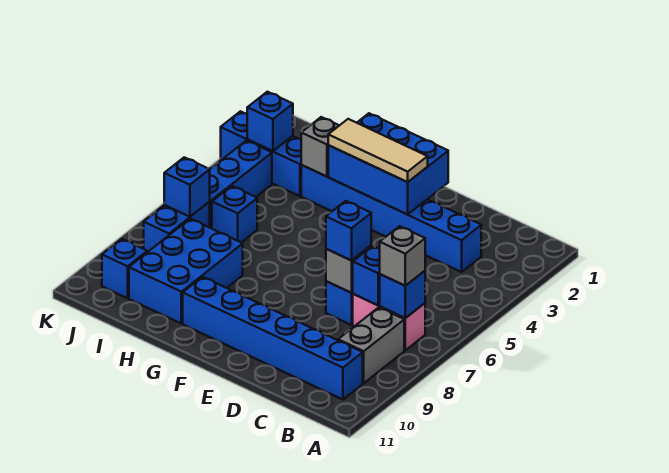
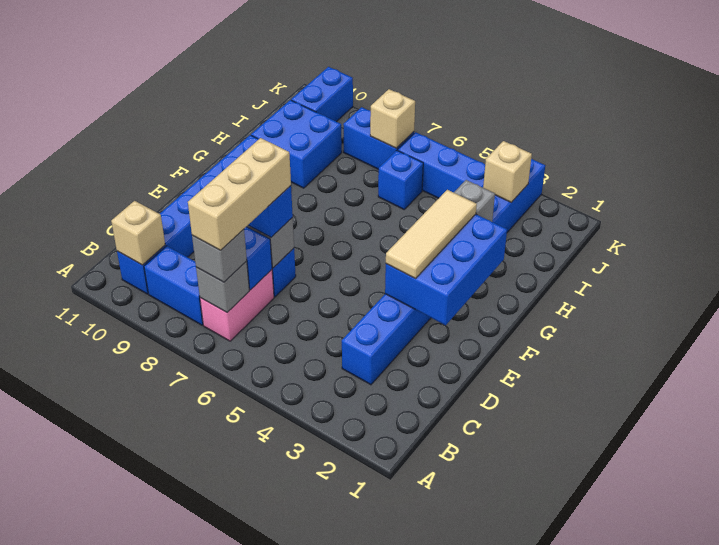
blue brick B7 level 2 -> grey brick B7 level 2
none -> tan brick B7:D7 level 4
grey brick B8:B9 level 1 -> blue brick B8:B9 level 1
none -> tan brick B10 level 2
blue brick H8:I10 level 1 -> blue brick H9:I10 level 1
blue brick J3 level 2 -> tan brick J3 level 2
blue brick J7 level 2 -> tan brick J7 level 2
blue brick J10 level 1 -> blue brick J10:K10 level 1

